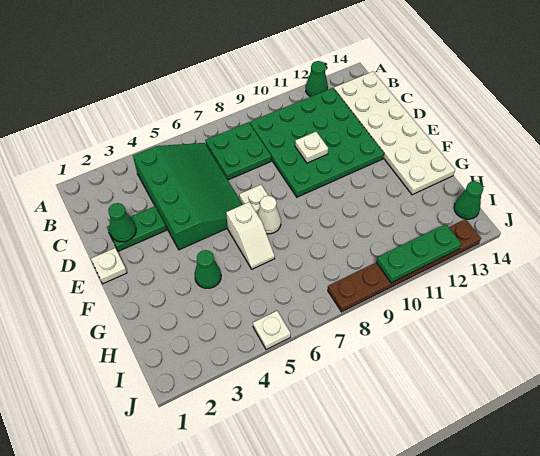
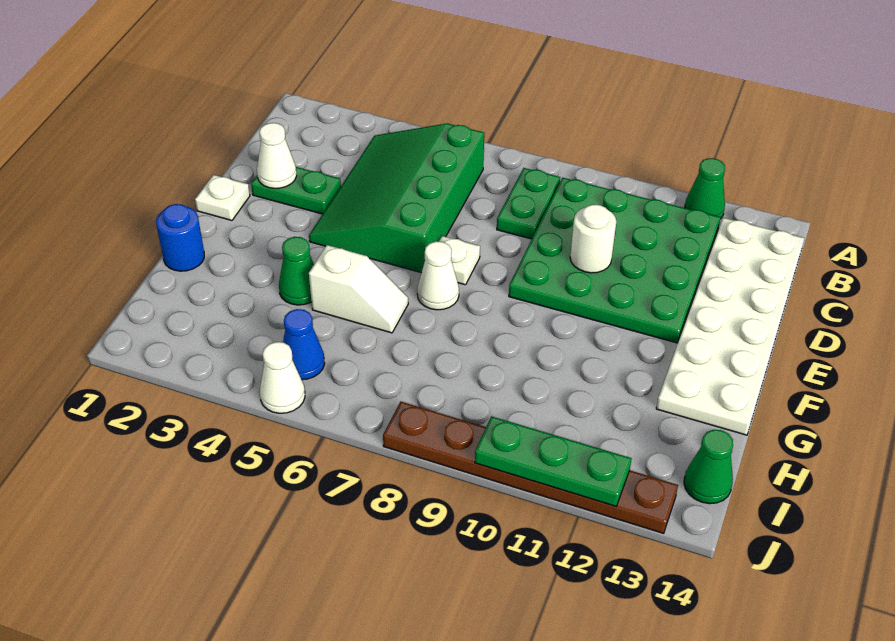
green slope B4:E6 level 1 top 4 -> green slope B4:E6 level 1 top 6
green plate B7:C8 level 1 -> green plate B8:C8 level 1
green cone D2 level 2 -> white cone D2 level 2
white plate D10 level 2 -> white round brick D10 level 2
white slope F6:G6 level 1 top F -> white slope G5:G6 level 1 top 5
none -> blue round brick G1 level 1
none -> blue cone I5 level 1
white plate J5 level 1 -> white cone J5 level 1

